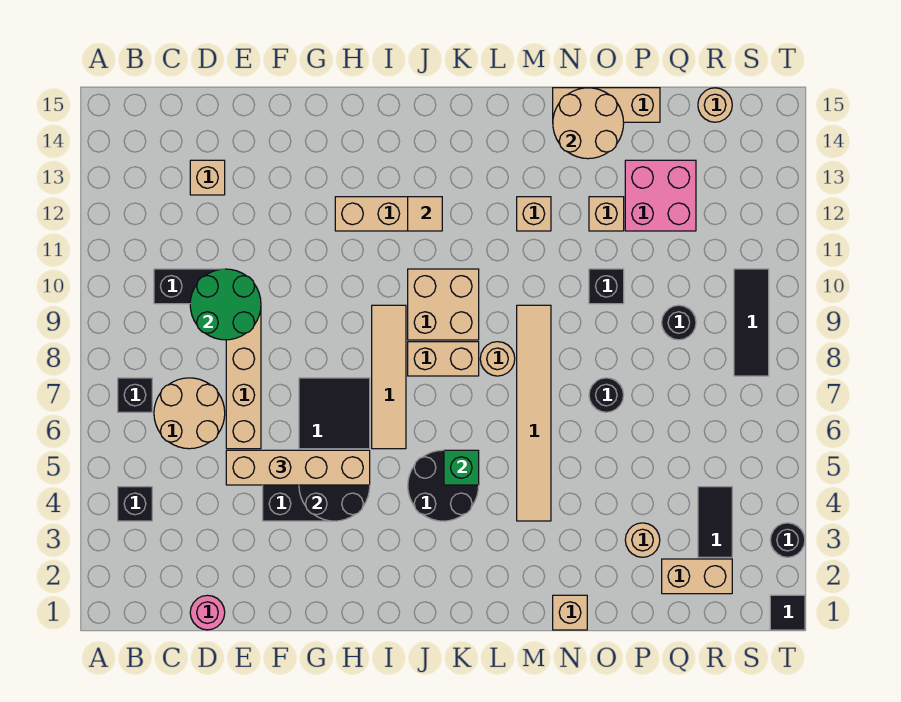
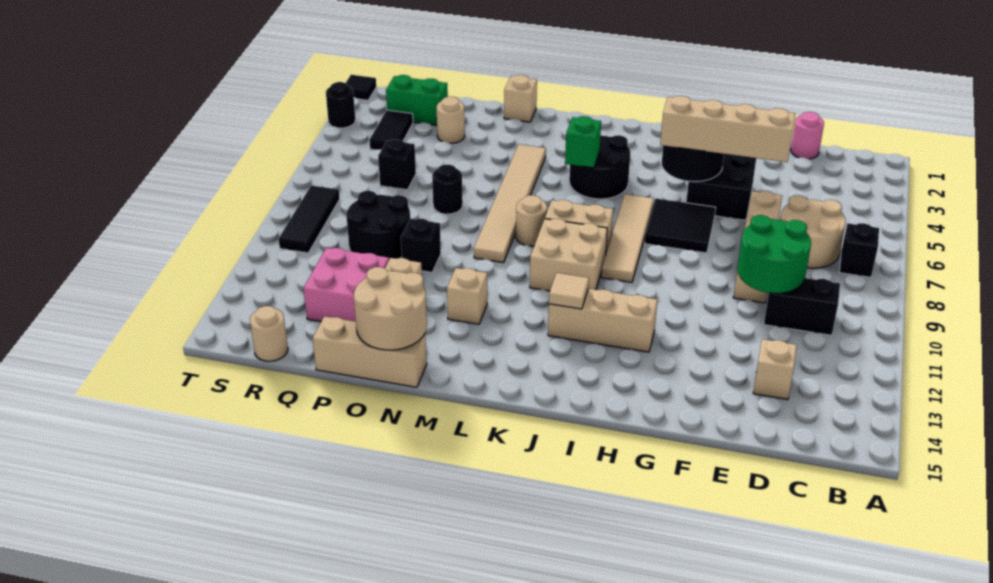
black brick B4 level 1 -> black brick Q6 level 1
tan brick Q2:R2 level 1 -> green brick Q2:R2 level 1
black round brick Q9 level 1 -> black round brick P9:Q10 level 1

